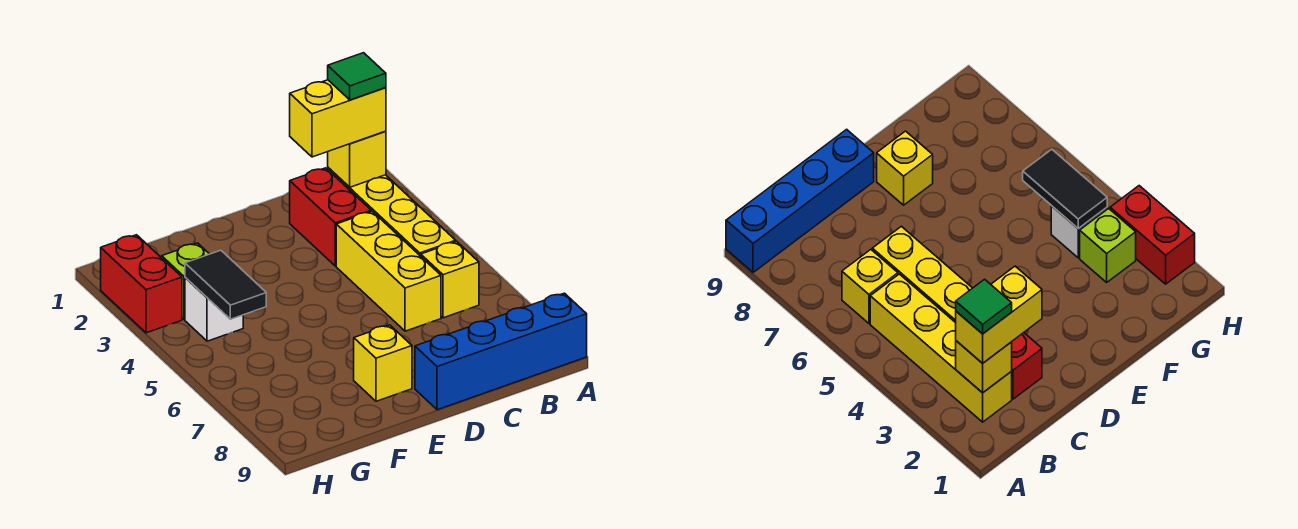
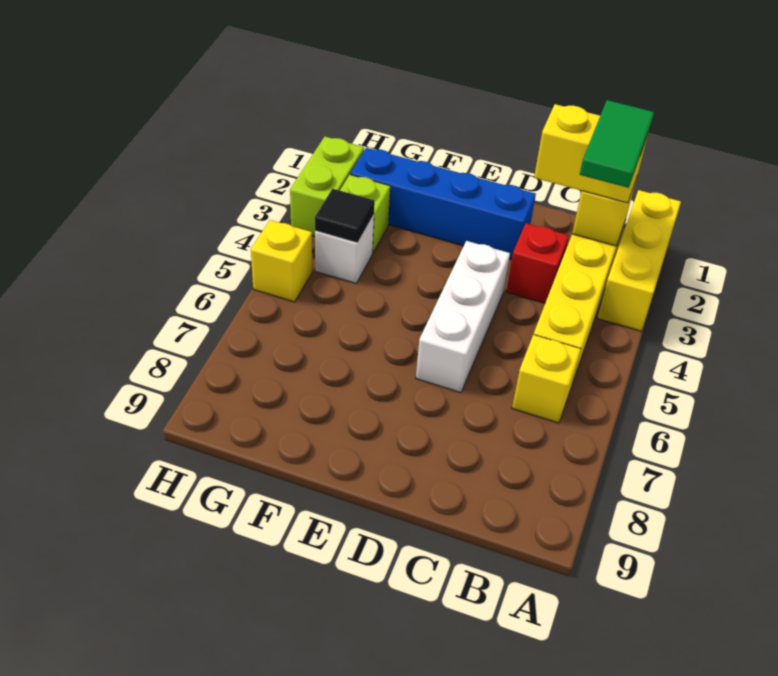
blue brick A9:D9 level 1 -> blue brick D2:G2 level 1
green tile B2 level 4 -> green tile B2:B3 level 4
red brick C2:C3 level 1 -> red brick C3 level 1
yellow brick C4:C6 level 1 -> yellow brick A1:A3 level 1
none -> white brick D4:D6 level 1
yellow brick E8 level 1 -> yellow brick H5 level 1
black tile G4:G5 level 2 -> black tile G4 level 2
red brick H2:H3 level 1 -> lime brick H2:H3 level 1

